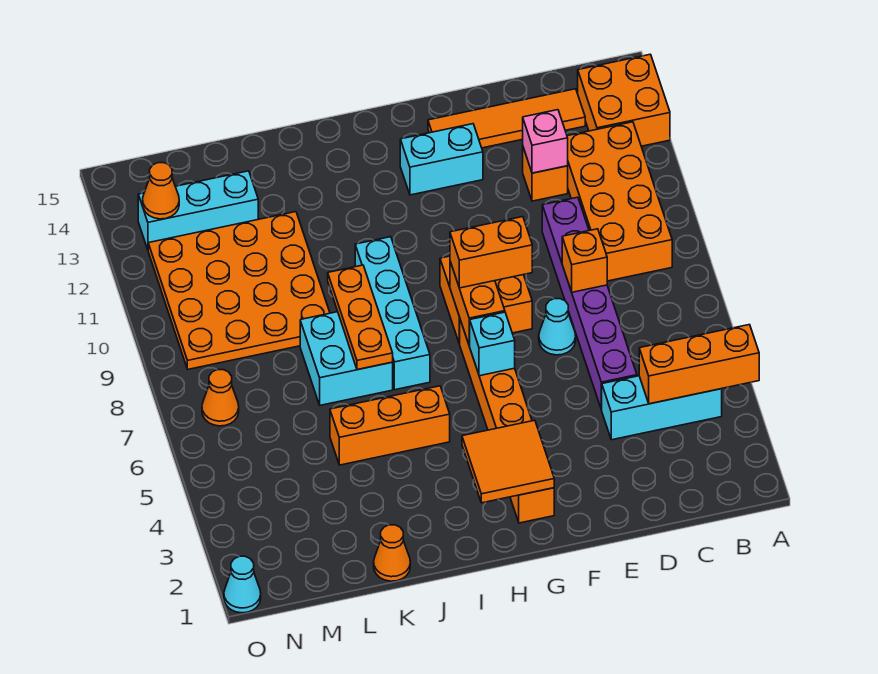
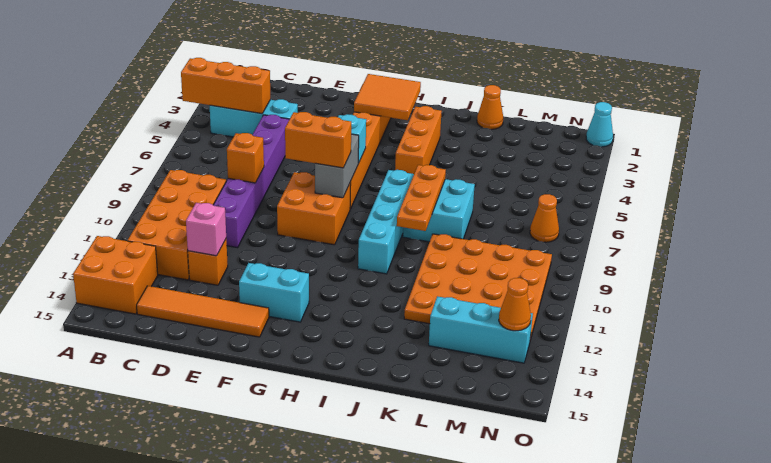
cyan cone E7 level 1 -> none
orange brick G7:G8 level 2 -> grey brick G7:G8 level 2
orange brick I5:K5 level 1 -> orange brick I3:I5 level 1

